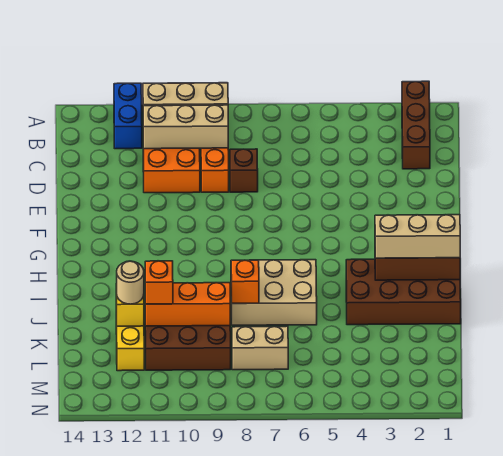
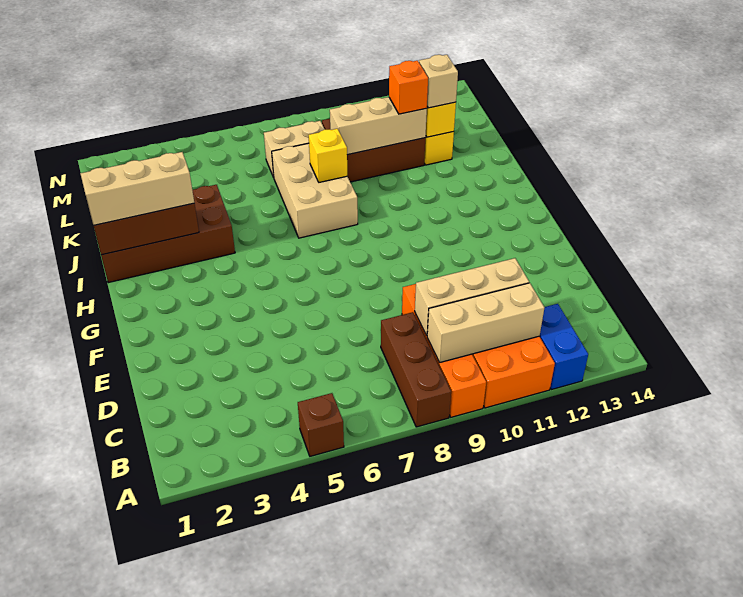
brown brick A2:C2 level 1 -> brown brick A8:C8 level 1
brown brick D8 level 1 -> brown brick A5 level 1
tan brick I6:J8 level 1 -> tan brick I7:K8 level 1
orange brick J8 level 2 -> yellow brick J8 level 2
orange brick K9:K11 level 2 -> tan brick K9:K11 level 2
tan round brick K12 level 3 -> tan brick K12 level 3

